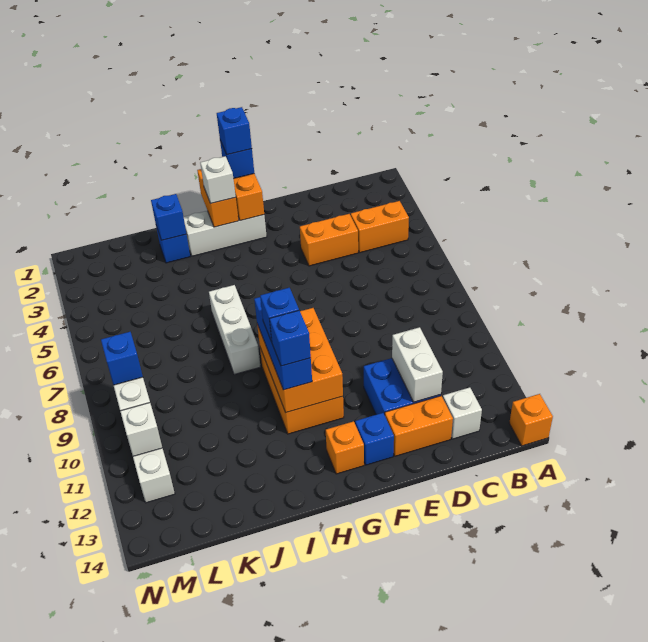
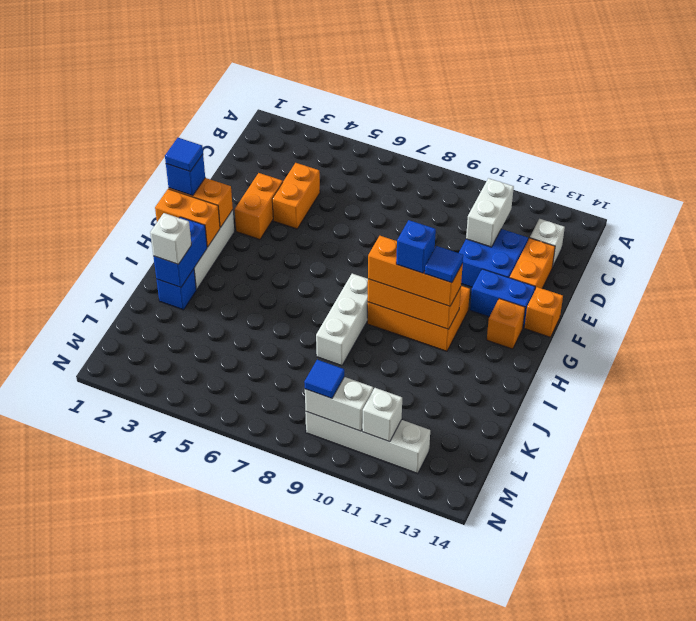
orange brick A14 level 1 -> orange brick F14 level 1
orange brick B4:C4 level 1 -> orange brick E3:F3 level 1
white brick D11:D12 level 2 -> white brick C11:D11 level 2
blue brick F13 level 1 -> blue brick F12:F13 level 1
blue brick G1 level 4 -> blue tile G1 level 4
orange brick G9:H11 level 2 -> orange brick H9:H11 level 2
white brick H2 level 3 -> white brick J2 level 3
blue brick H9:H11 level 3 -> orange brick H9:H11 level 3
blue brick H11 level 4 -> blue tile H11 level 4
white brick I6:I8 level 1 -> white brick H8:J8 level 1
blue brick J2 level 2 -> blue brick I2:J2 level 2
blue brick M9 level 3 -> blue tile M9 level 3

